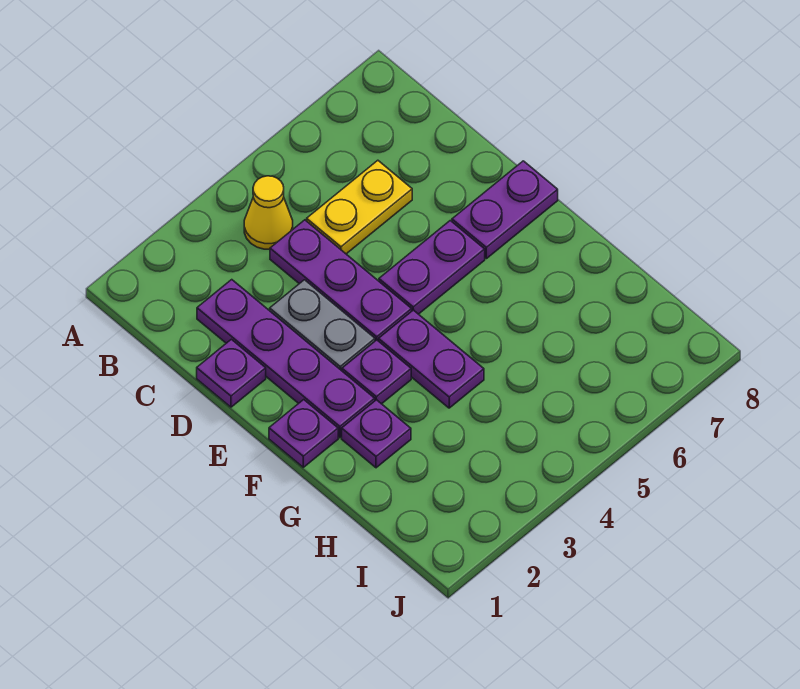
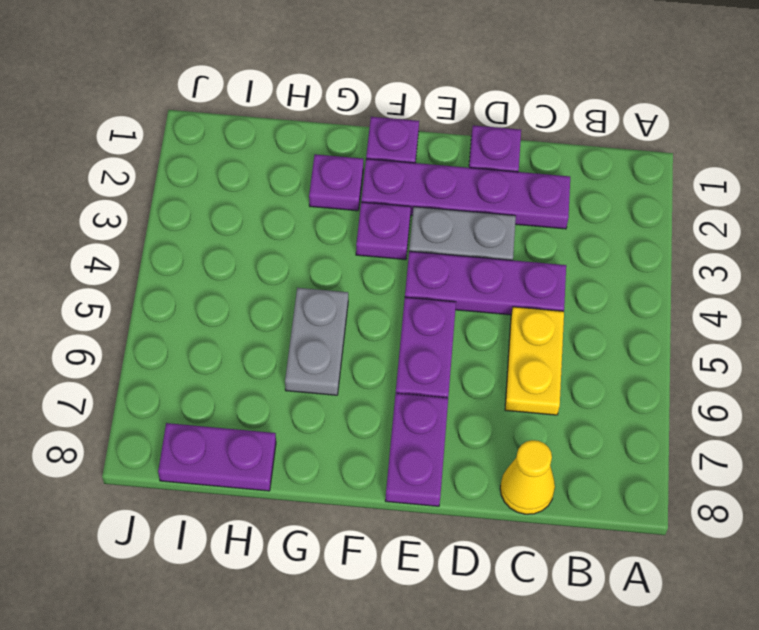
yellow cone B4 level 1 -> yellow cone C8 level 1
purple plate F4:G4 level 1 -> purple plate H8:I8 level 1
none -> grey plate G5:G6 level 1

